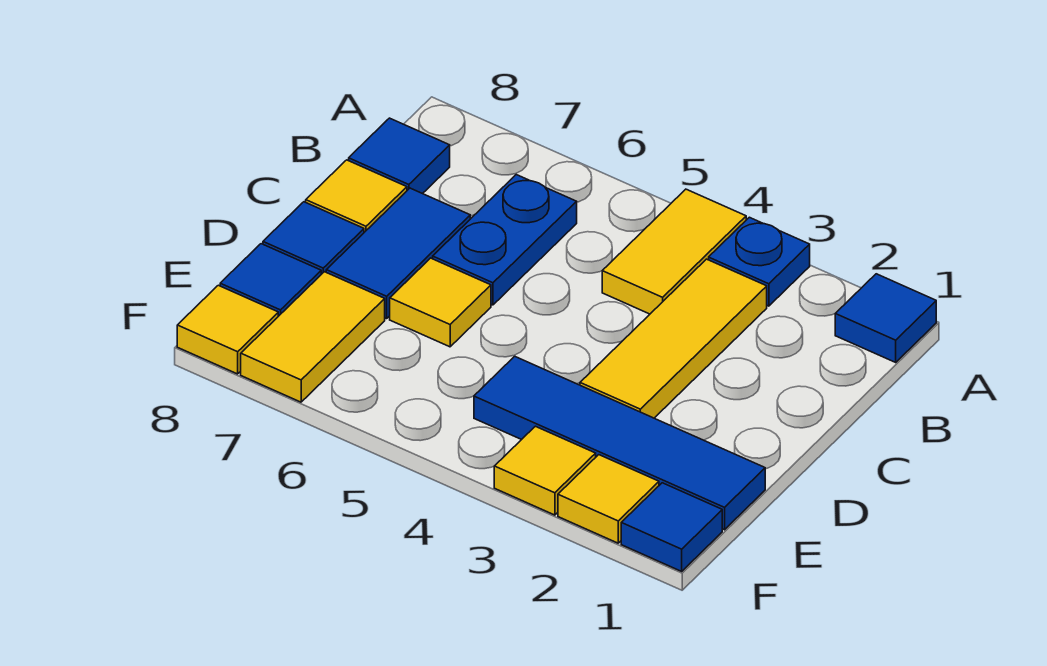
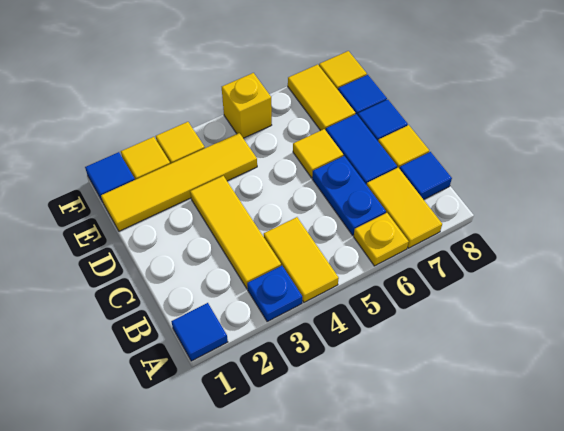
none -> yellow plate A6 level 1
none -> yellow tile A7:B7 level 1
blue tile E1:E4 level 1 -> yellow tile E1:E4 level 1
none -> yellow brick F5 level 1

